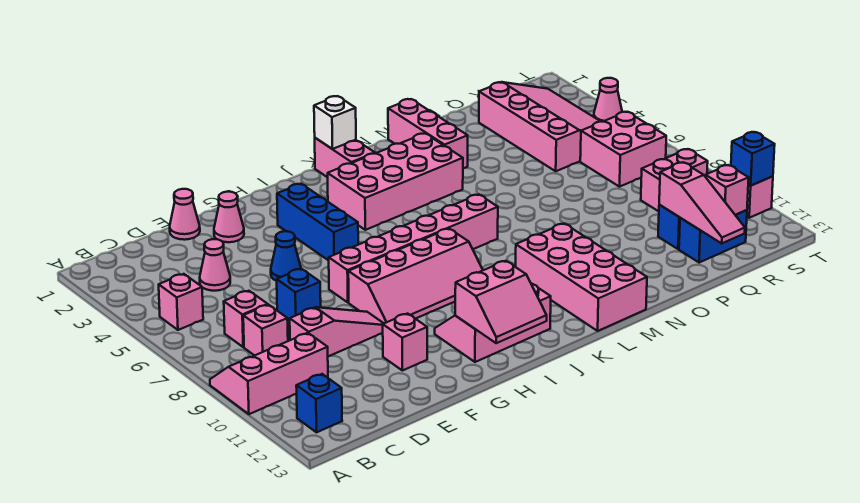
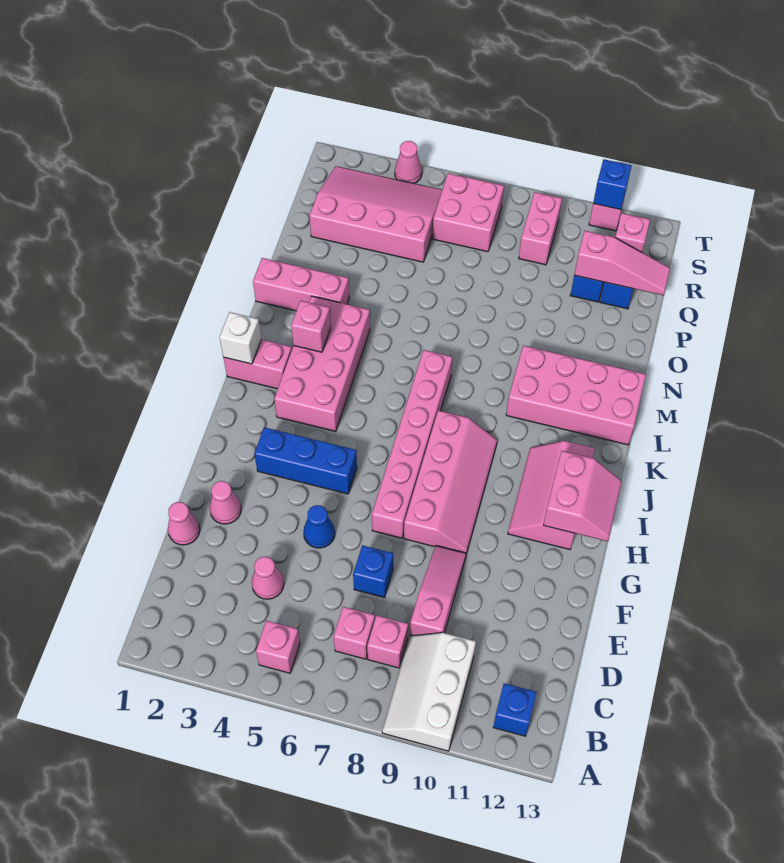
pink slope A9:C10 level 1 top 10 -> white slope A9:C10 level 1 top 10
pink brick F11 level 1 -> pink brick L3 level 2

